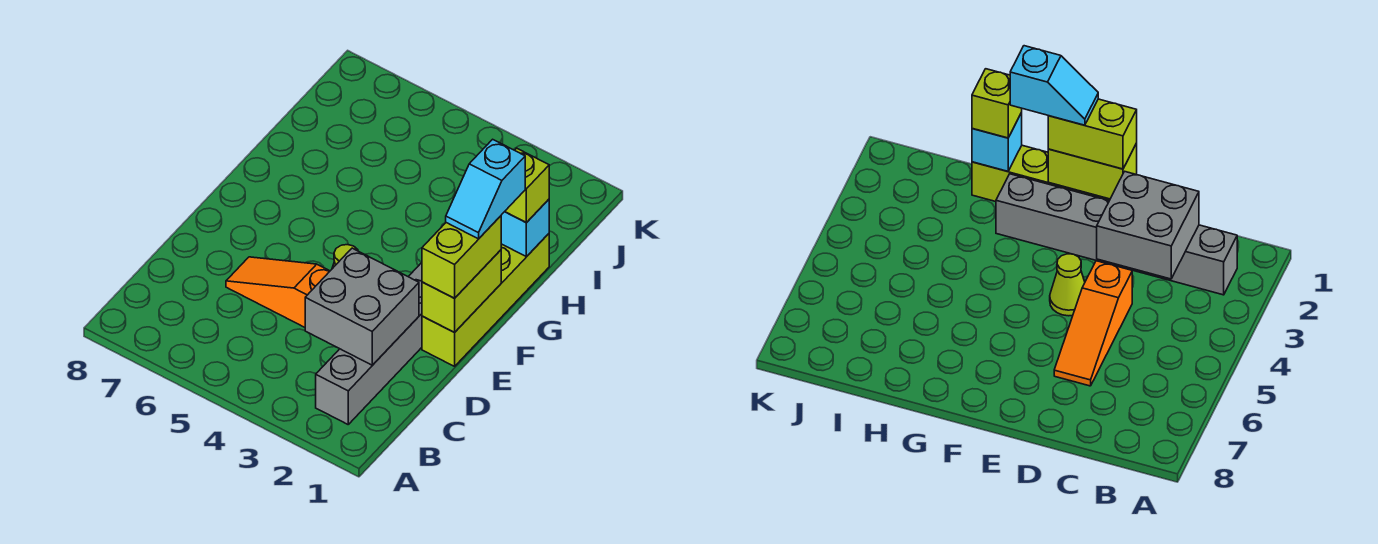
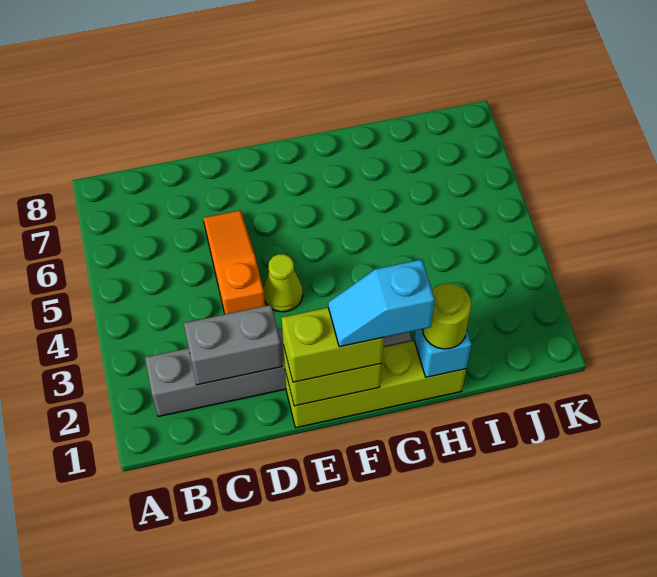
grey brick C2:D3 level 2 -> grey brick C2:D2 level 2
lime brick H1 level 3 -> lime round brick H1 level 3

